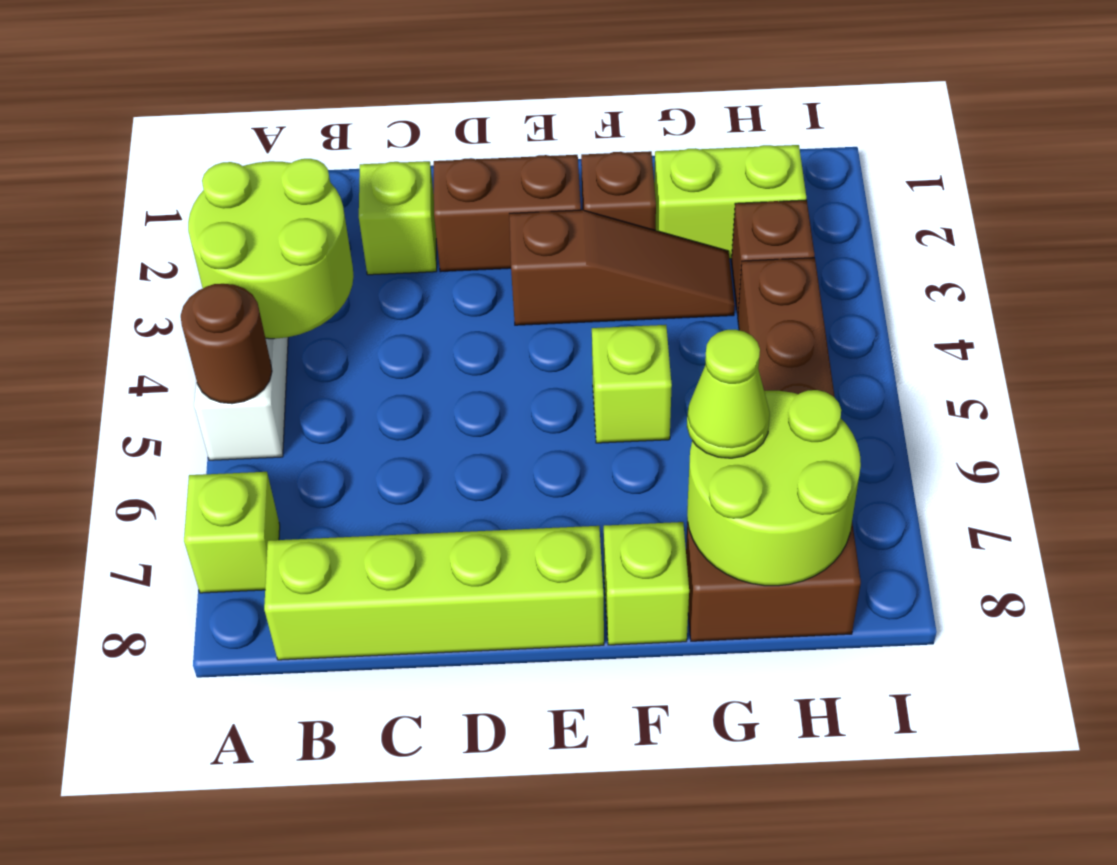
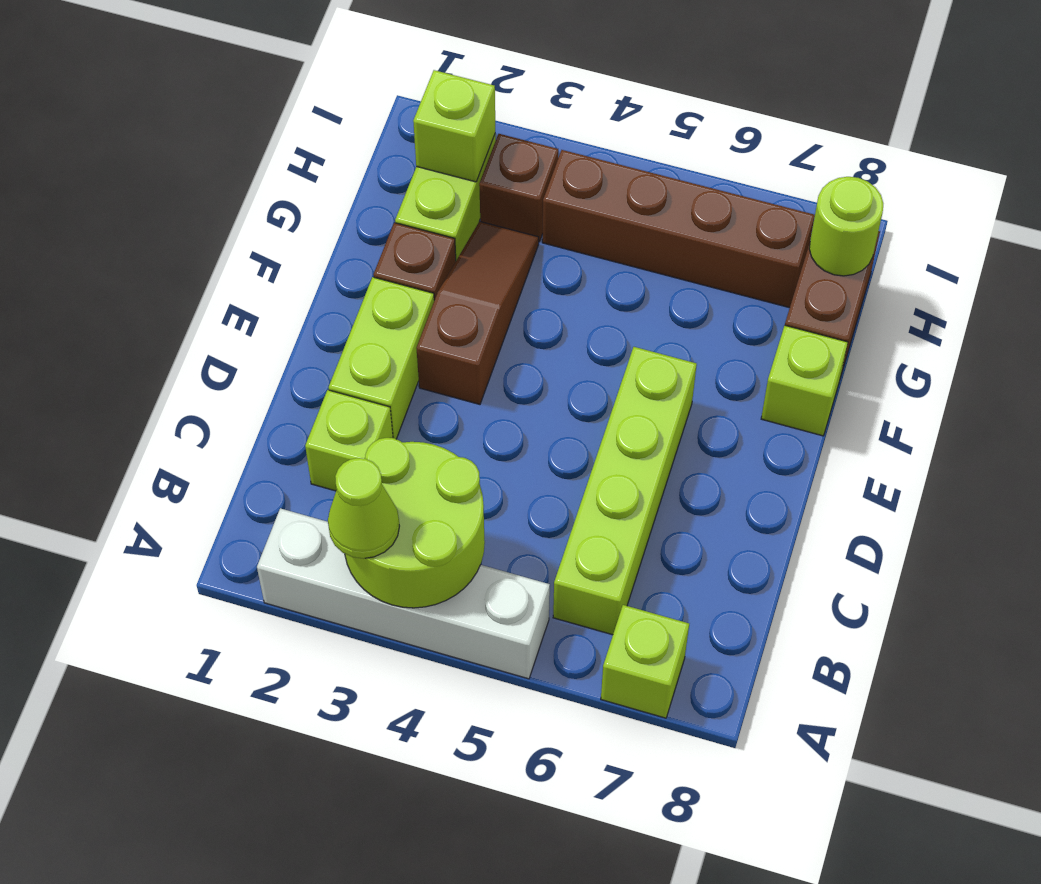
brown round brick A5 level 2 -> none
lime brick B8:E8 level 1 -> lime brick B6:E6 level 1
brown brick D2:E2 level 1 -> lime brick D2:E2 level 1
lime brick F5 level 1 -> lime brick H2 level 2
lime round brick G7:H8 level 2 -> lime round brick H8 level 2
lime cone G7 level 3 -> lime cone A3 level 3

